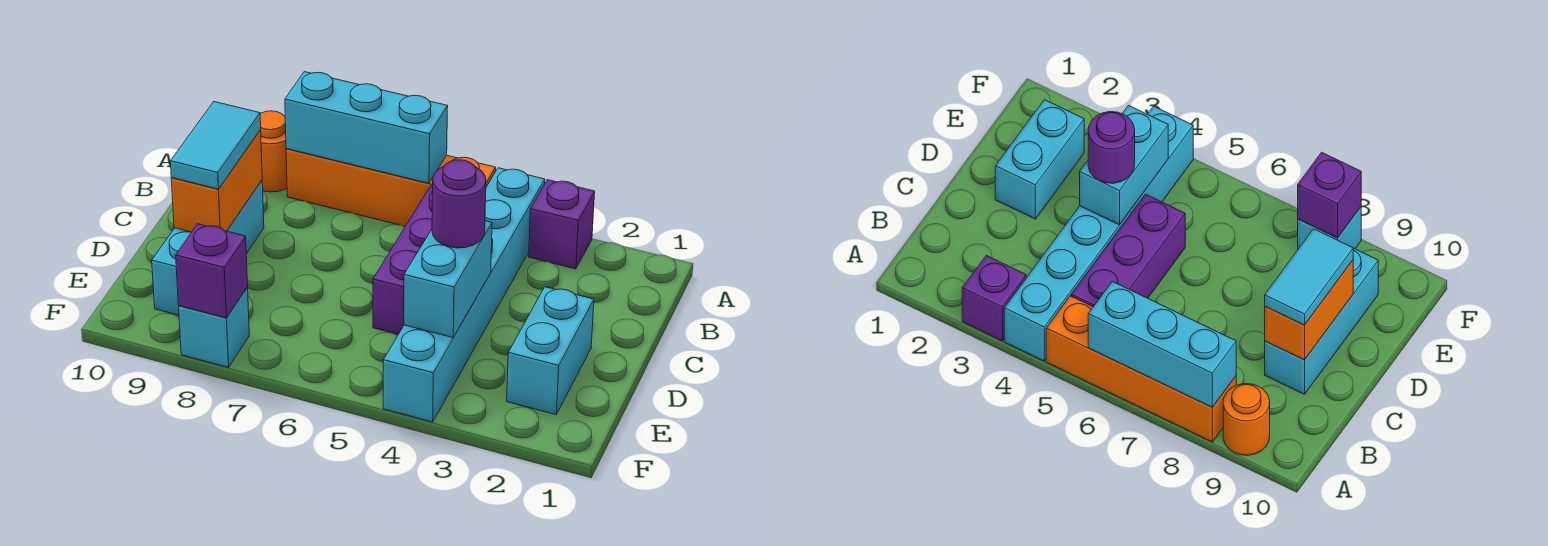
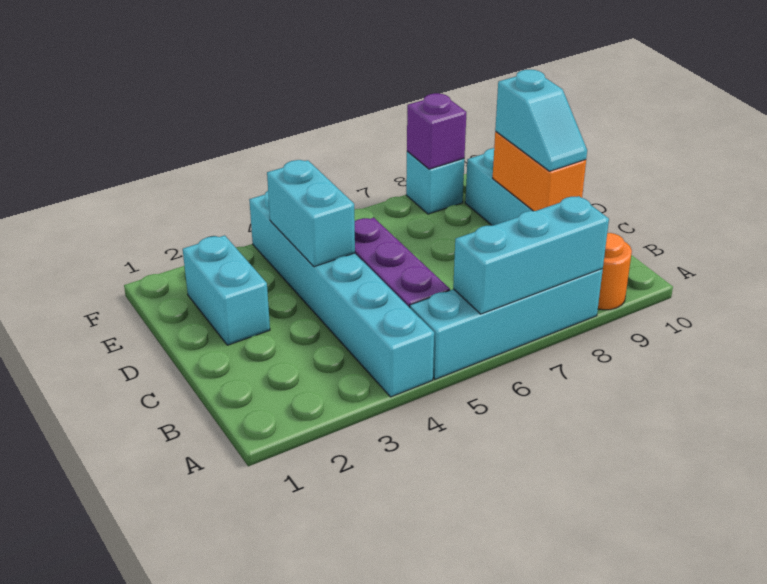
purple brick A3 level 1 -> none
orange brick A5:A8 level 1 -> cyan brick A5:A8 level 1
cyan tile C9:D9 level 3 -> cyan slope C9:D9 level 3 top D
purple round brick D4 level 3 -> none

